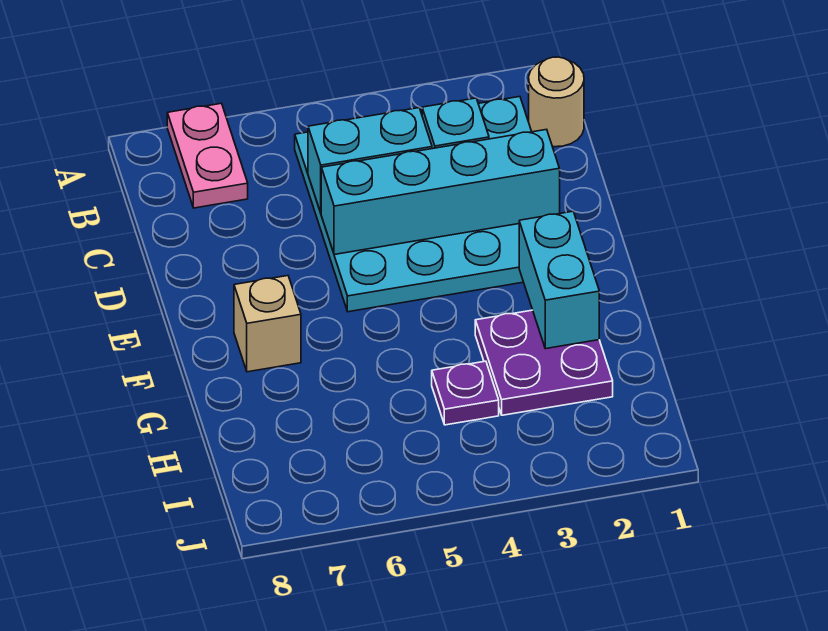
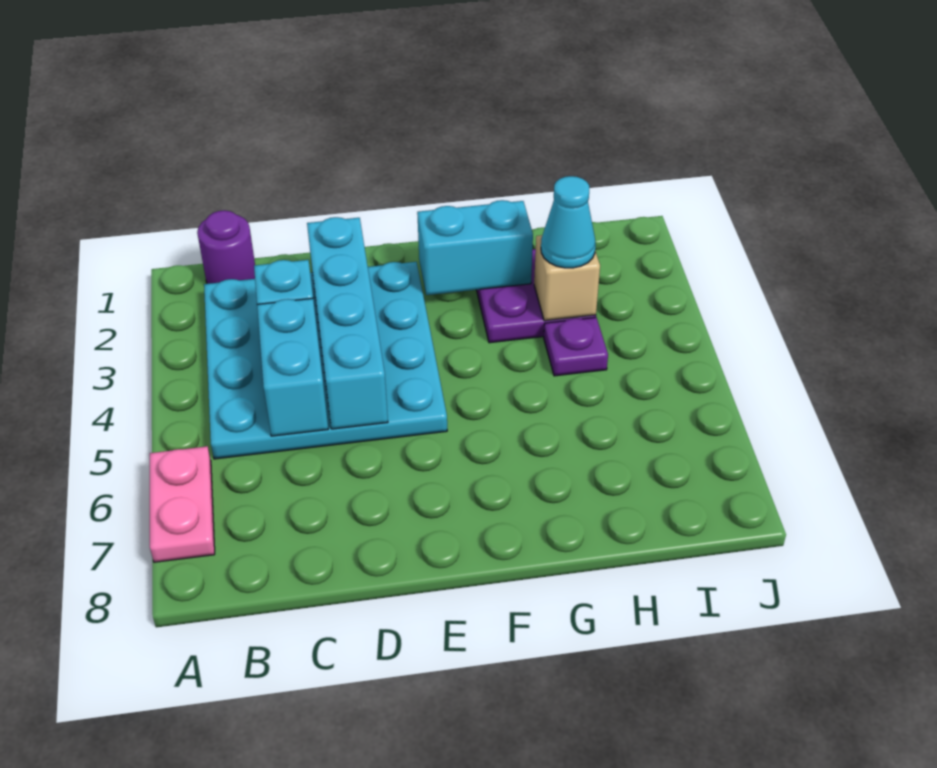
pink plate A7:B7 level 1 -> pink plate A6:A7 level 1
tan round brick B1 level 1 -> purple round brick B1 level 1
tan brick F7 level 1 -> tan brick H3 level 2
none -> cyan cone H3 level 3

